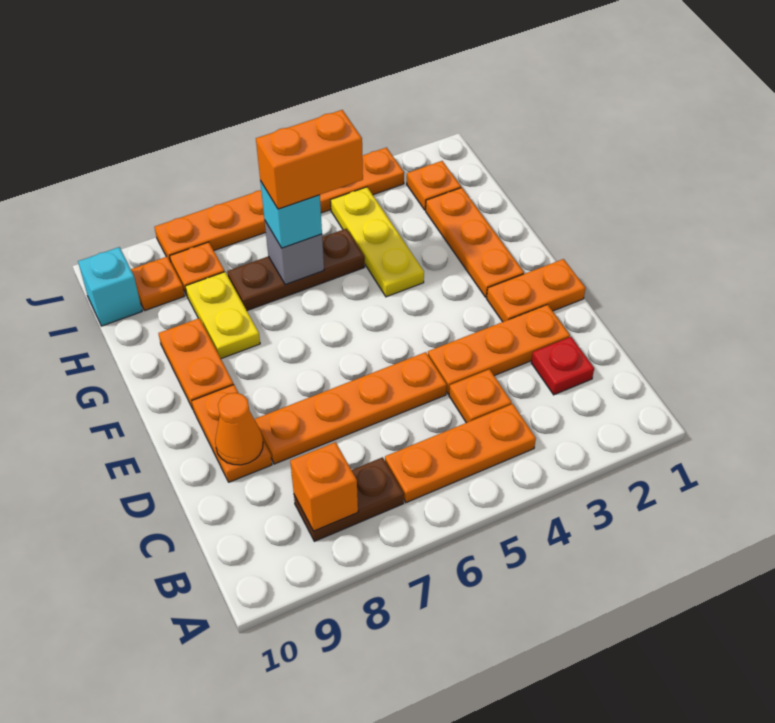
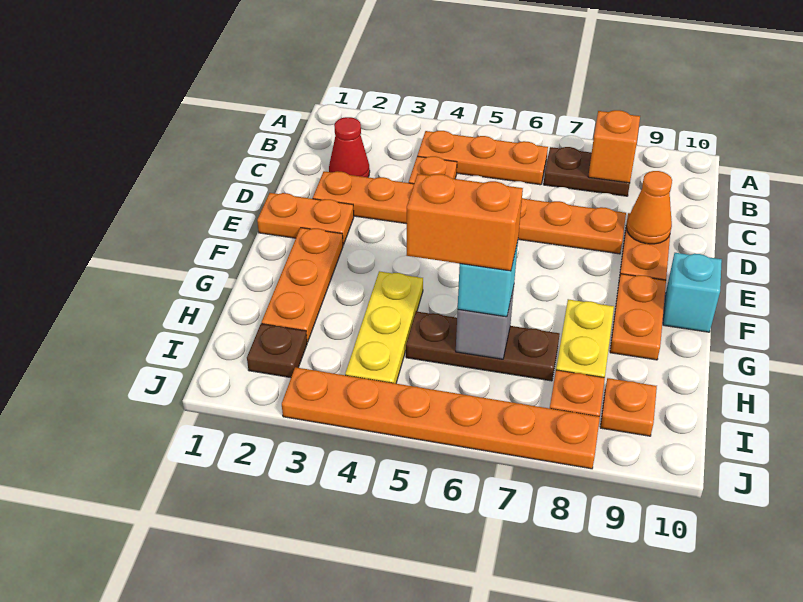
red plate C2 level 1 -> red cone C2 level 1
orange plate I2 level 1 -> brown plate I2 level 1
cyan brick I10 level 1 -> cyan brick F10 level 1

